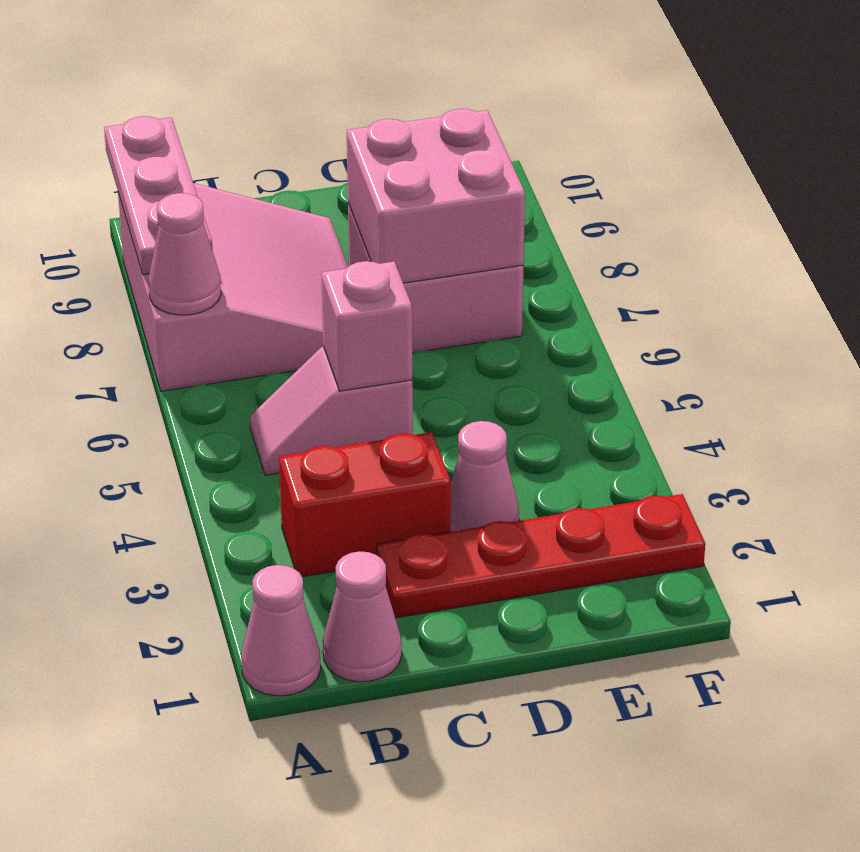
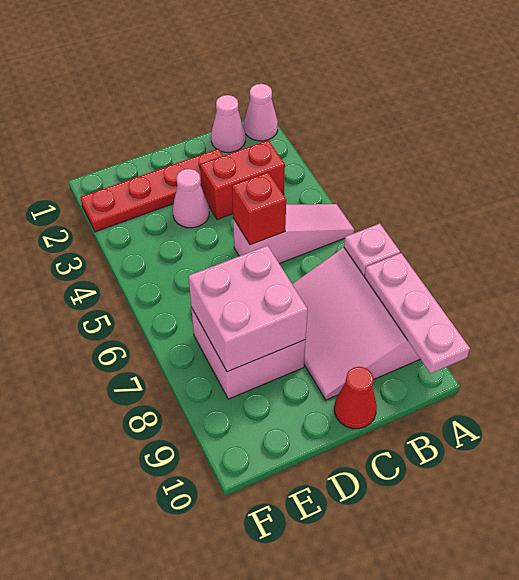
pink cone A7 level 2 -> pink plate A7 level 2
pink slope B5:C5 level 1 top C -> pink slope A5:C5 level 1 top C
pink brick C5 level 2 -> red brick C5 level 2
none -> red cone C10 level 1

